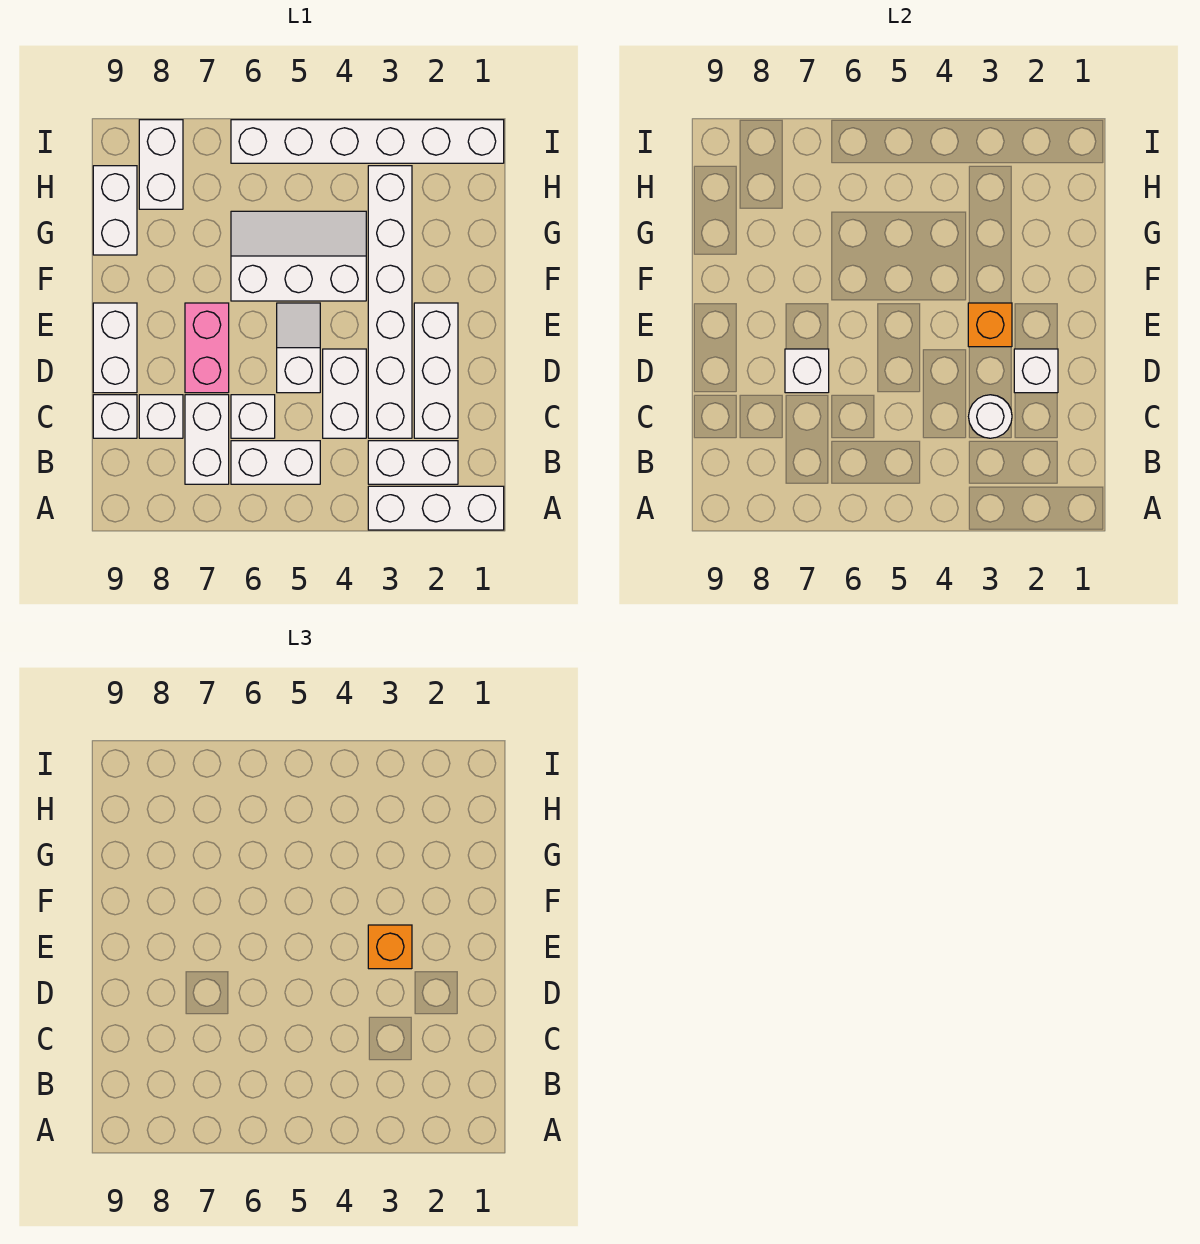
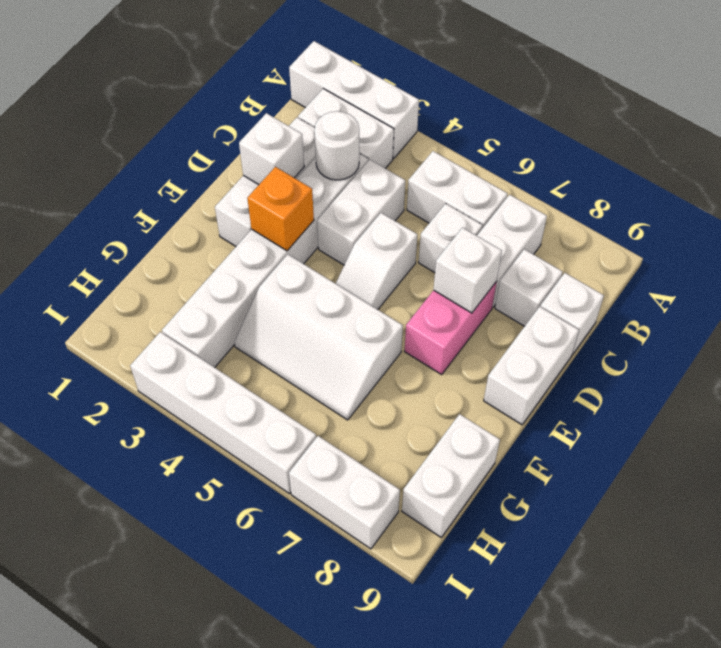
orange brick E3 level 3 -> none
white brick H8:I8 level 1 -> white brick I7:I8 level 1
white brick I1:I6 level 1 -> white brick I3:I6 level 1

